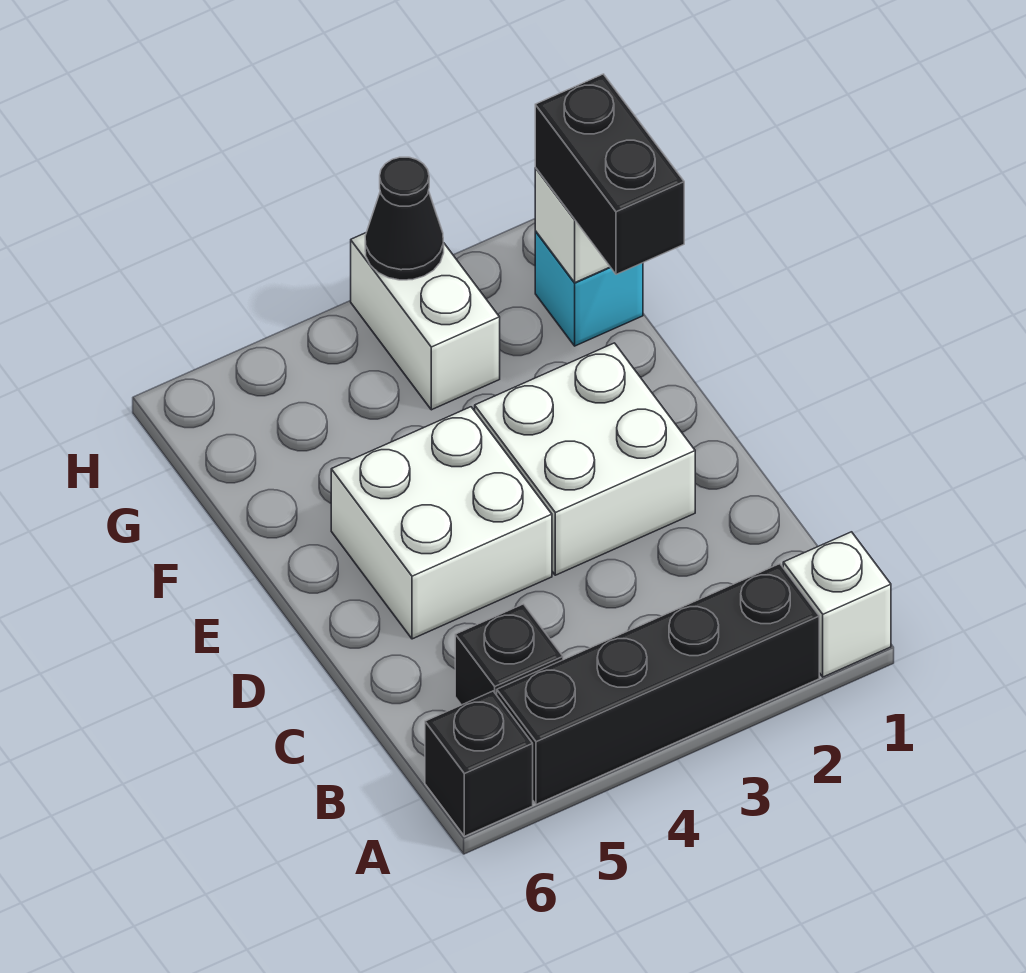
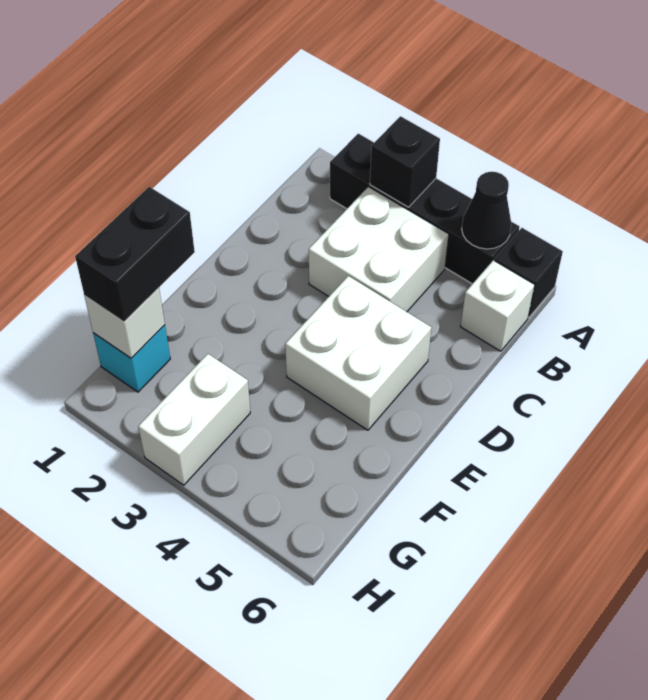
white brick A1 level 1 -> white brick B6 level 1
black brick B5 level 1 -> black brick A3 level 2
white brick D2:E3 level 1 -> white brick B3:C4 level 1
black cone H3 level 2 -> black cone A5 level 2

